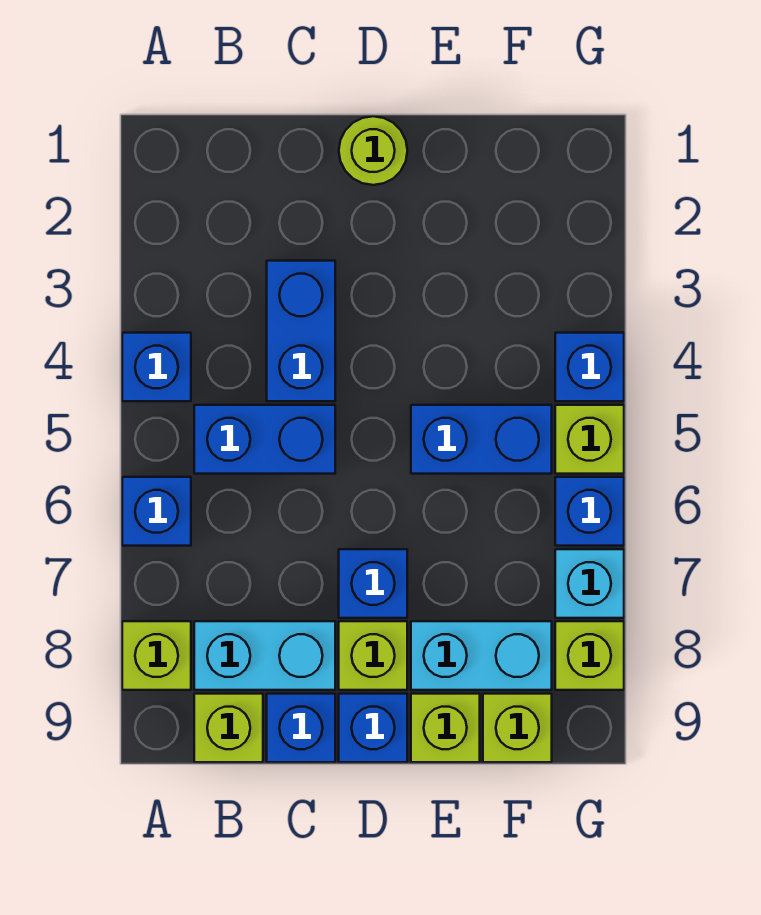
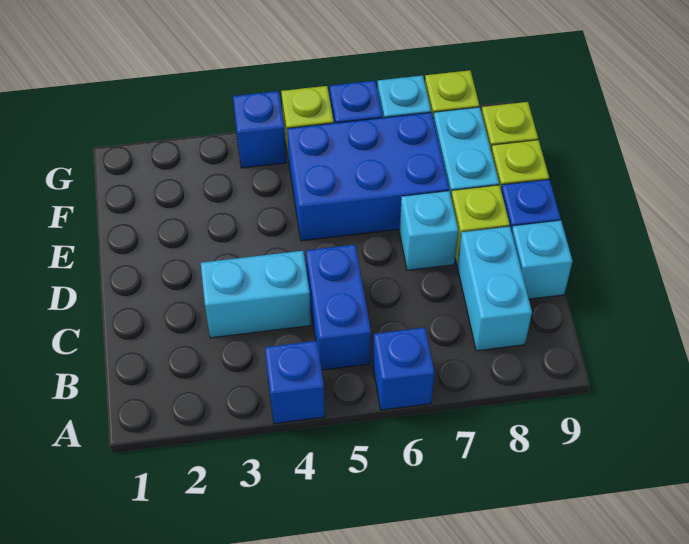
lime brick A8 level 1 -> none
lime brick B9 level 1 -> none
blue brick C3:C4 level 1 -> cyan brick C3:C4 level 1
blue brick C9 level 1 -> cyan brick C9 level 1
lime round brick D1 level 1 -> none
blue brick D7 level 1 -> cyan brick D7 level 1
blue brick E5:F5 level 1 -> blue brick E5:F7 level 1

